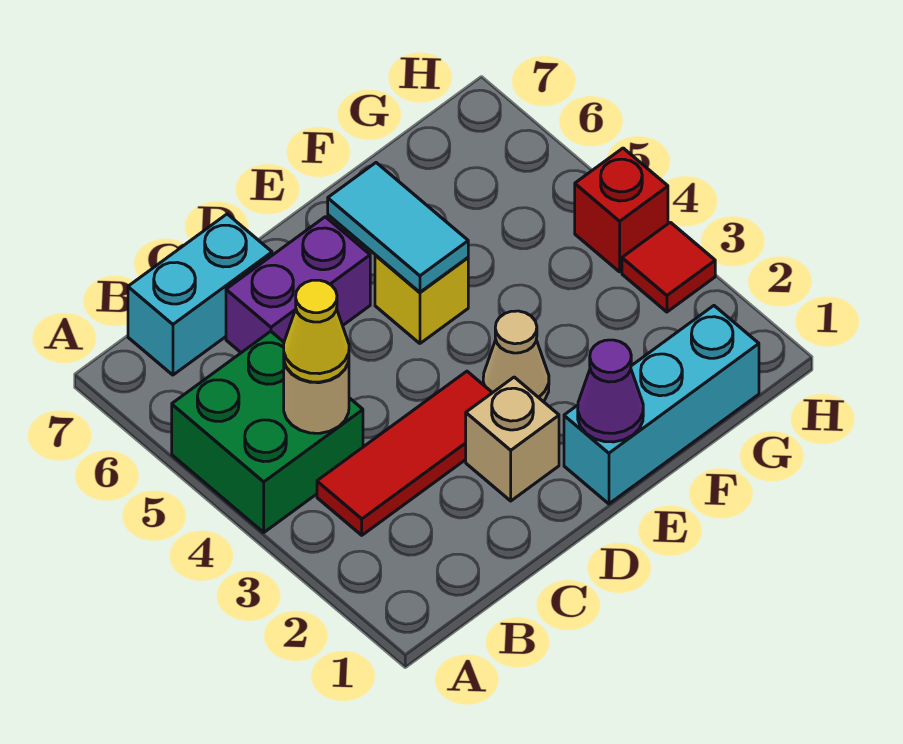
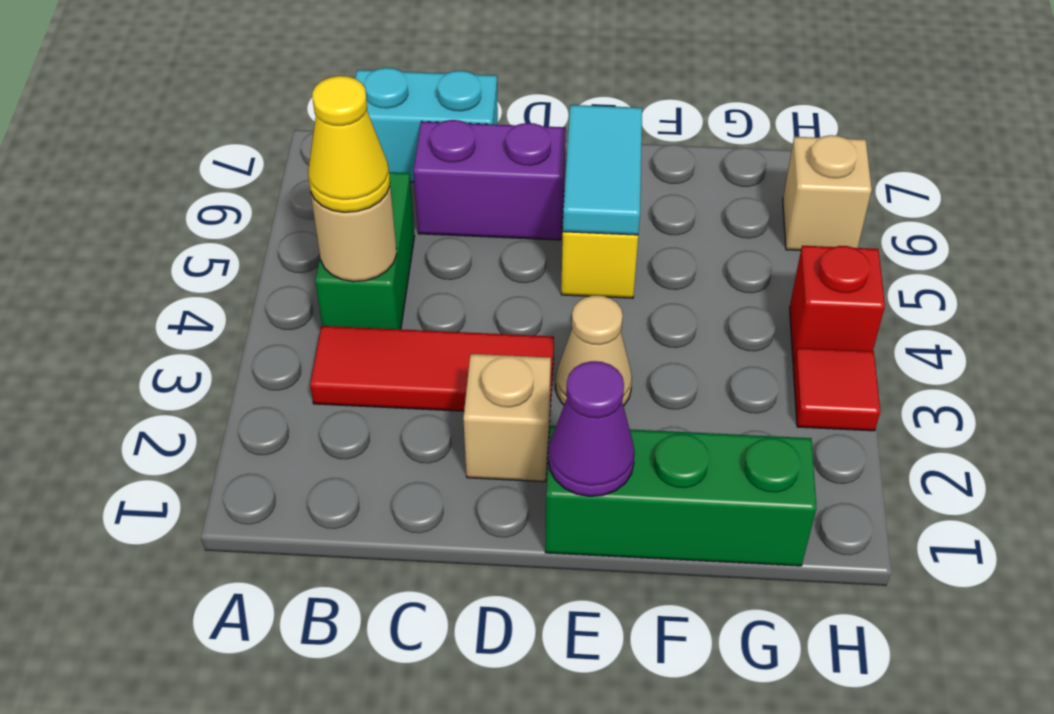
green brick A4:B5 level 1 -> green brick B4:B5 level 1
cyan brick E1:G1 level 1 -> green brick E1:G1 level 1
none -> tan brick H6 level 1

